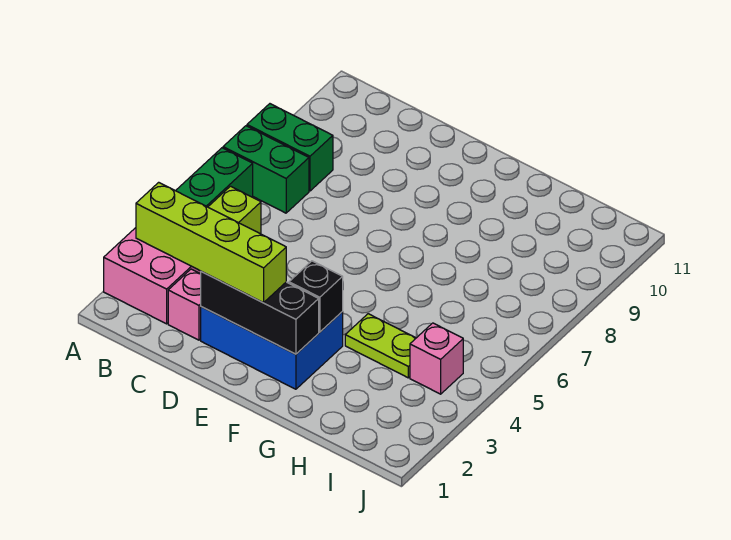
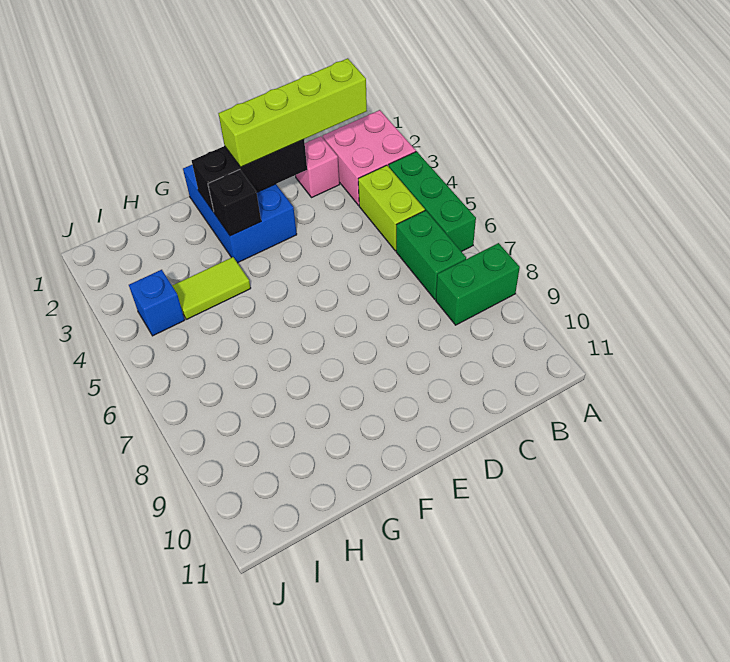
green brick A7:B7 level 1 -> green brick B6:B7 level 1
blue brick D2:F3 level 1 -> blue brick E1:F3 level 1
lime plate G4:H4 level 1 -> lime tile G4:H4 level 1
pink brick I4 level 1 -> blue brick I4 level 1

